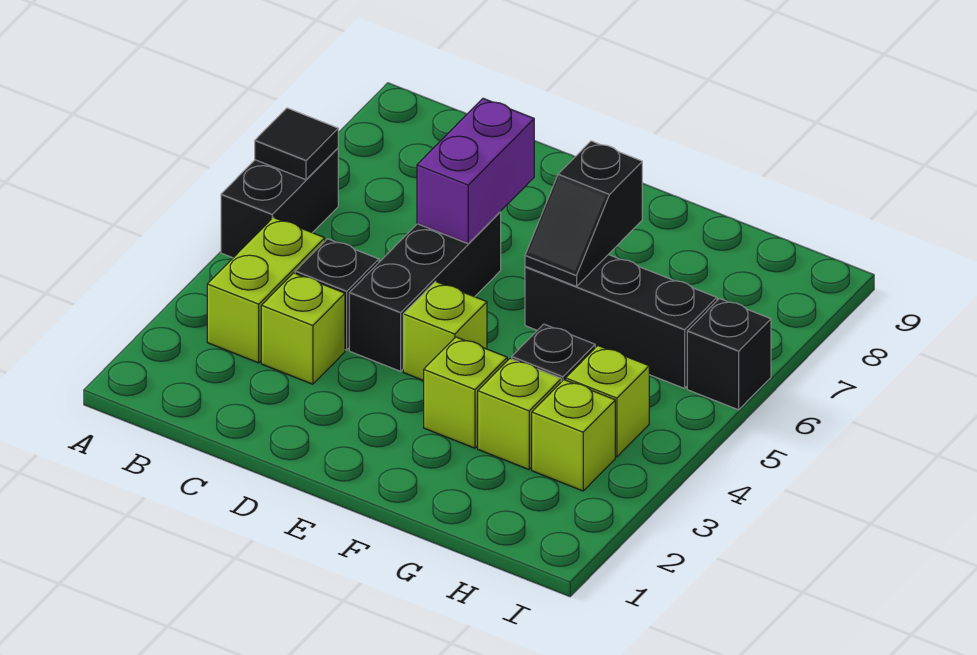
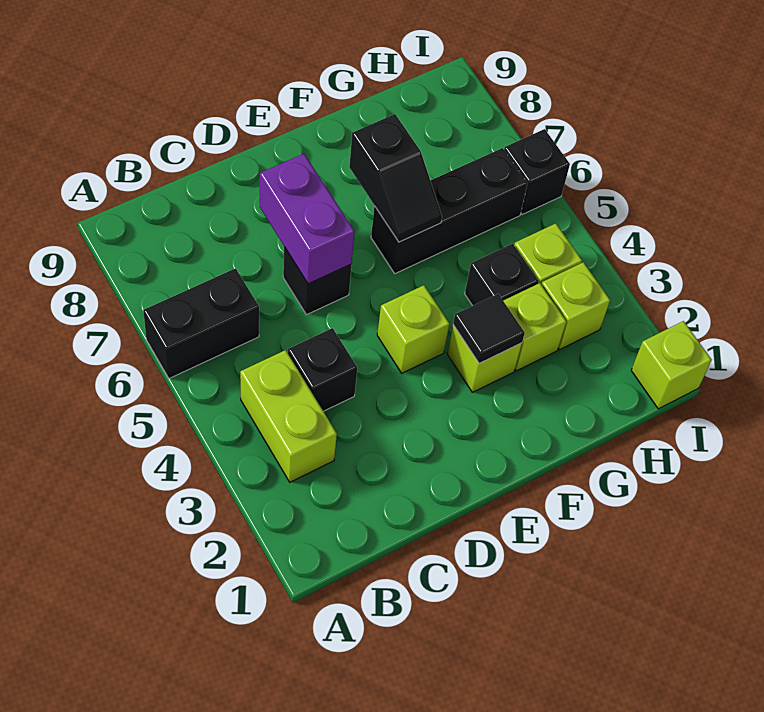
black brick A5:A6 level 1 -> black brick A6:B6 level 1
black tile A6 level 2 -> black tile F3 level 2
lime brick C3 level 1 -> lime brick I1 level 1
black brick D4:D6 level 1 -> black brick D6 level 1

